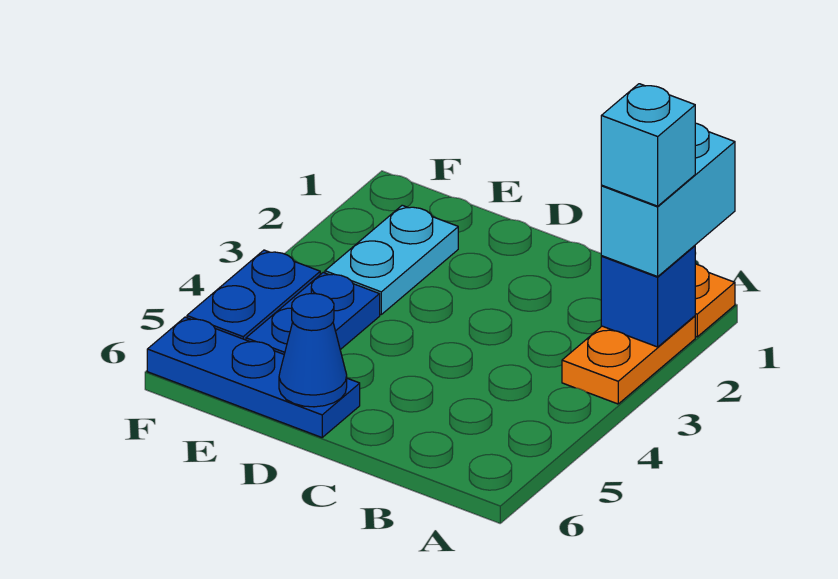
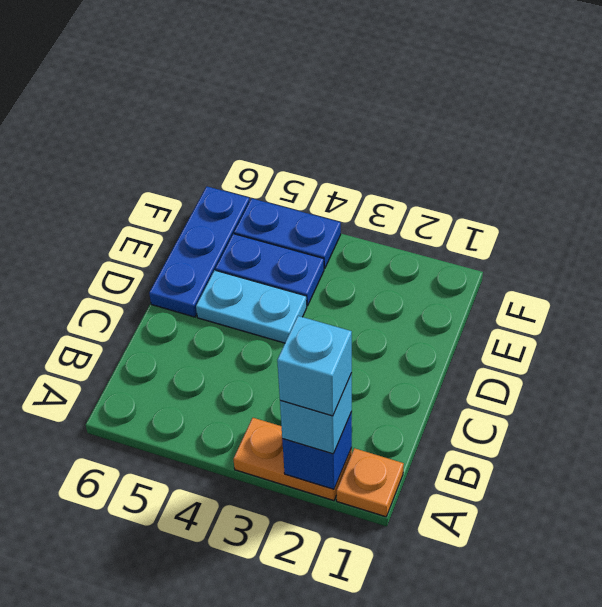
cyan brick A1:A2 level 3 -> cyan brick A2 level 3
blue cone D6 level 2 -> none
cyan plate E2:E3 level 1 -> cyan plate D4:D5 level 1

